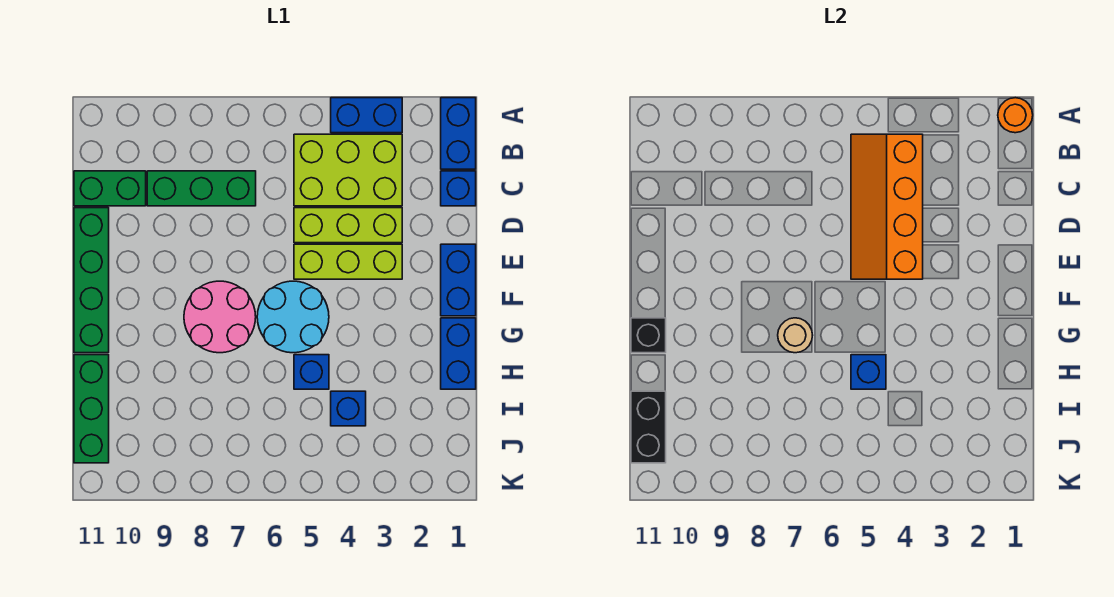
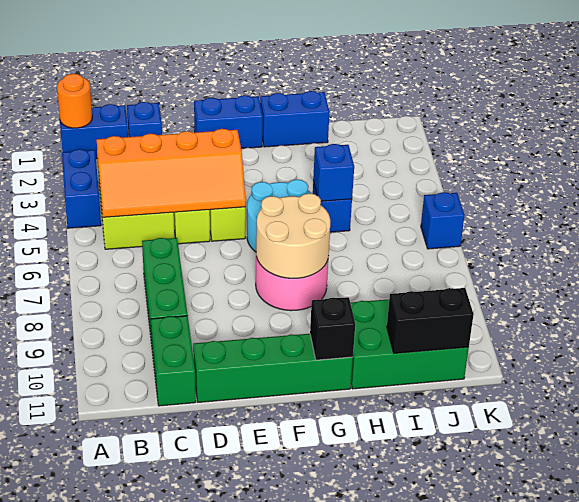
tan round brick G7 level 2 -> tan round brick F7:G8 level 2
green brick H11:J11 level 1 -> green brick H10:J11 level 1
blue brick I4 level 1 -> blue brick K6 level 1

